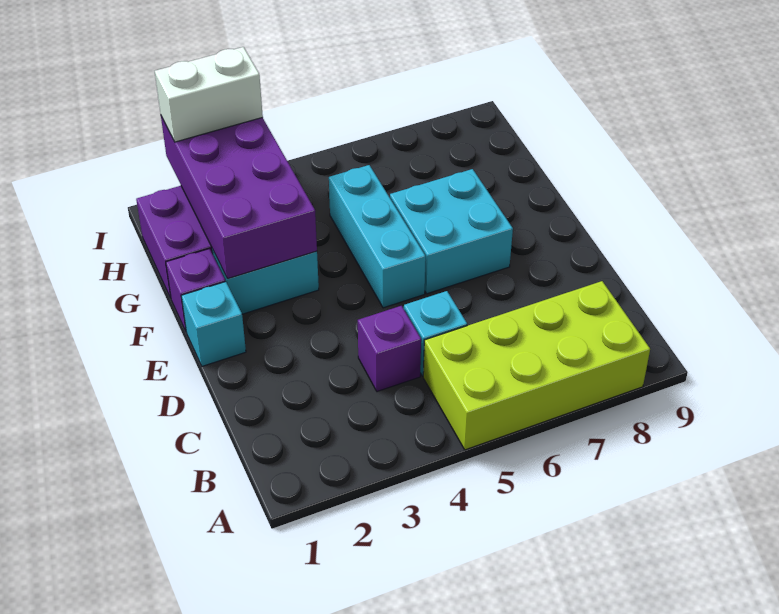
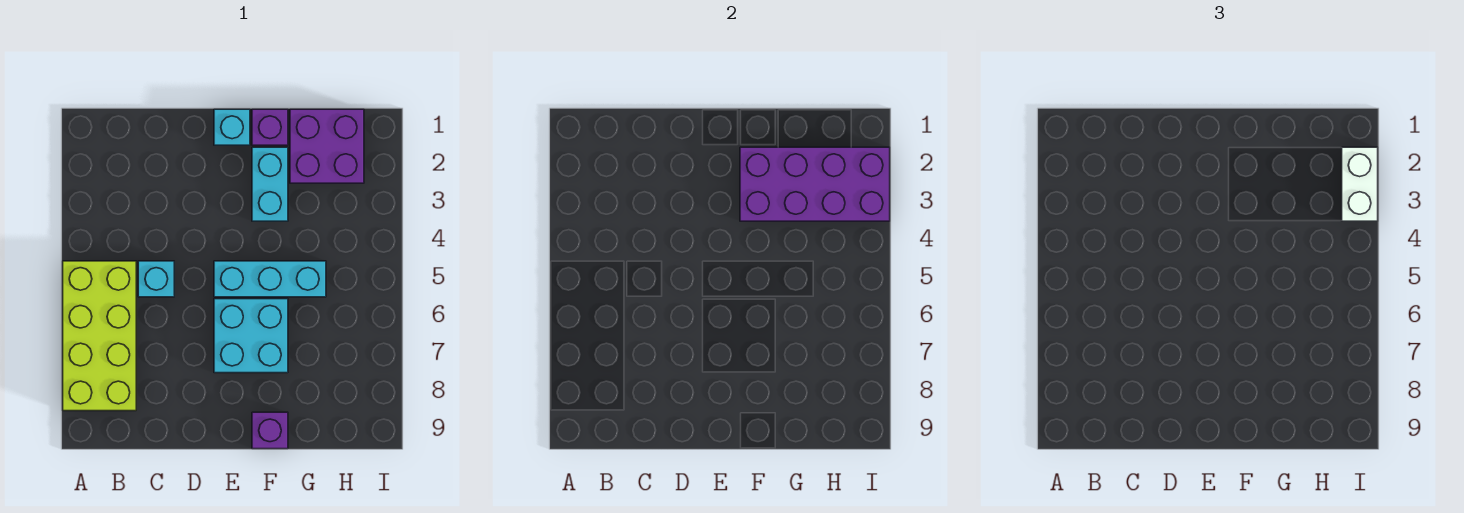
purple brick C4 level 1 -> purple brick F9 level 1

